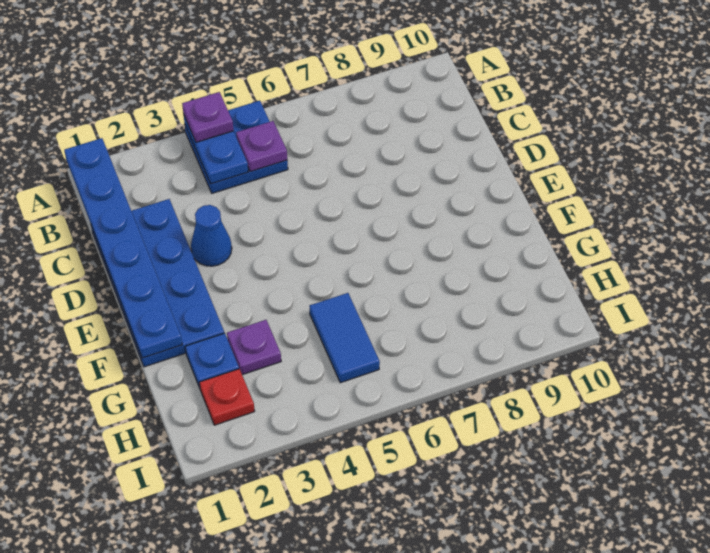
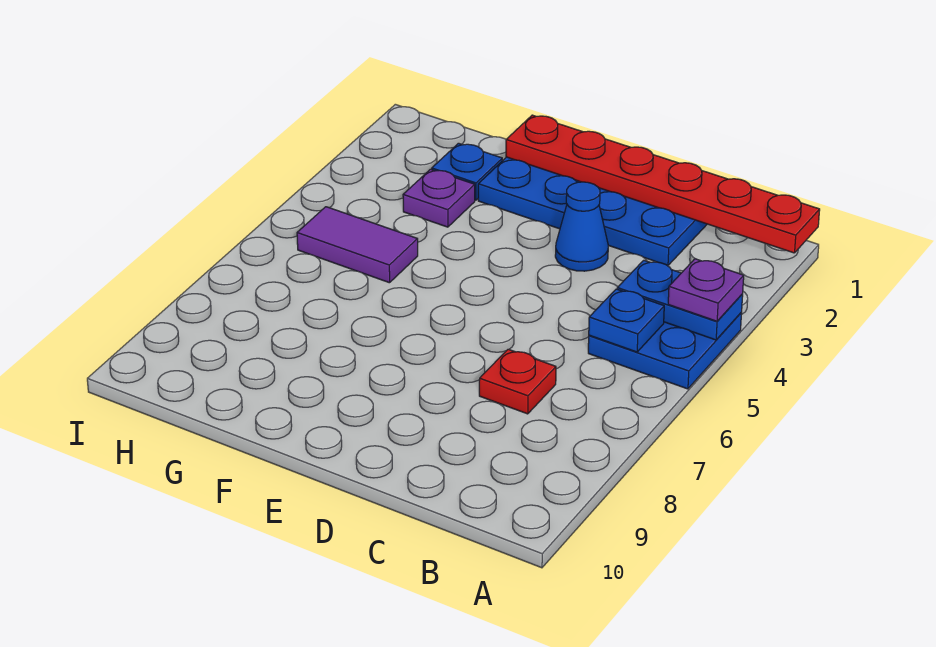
blue plate A1:F1 level 2 -> red plate A1:F1 level 2
purple plate B5 level 2 -> blue plate B5 level 2
blue tile G5:H5 level 1 -> purple tile G5:H5 level 1
red plate H2 level 1 -> red plate C7 level 1

